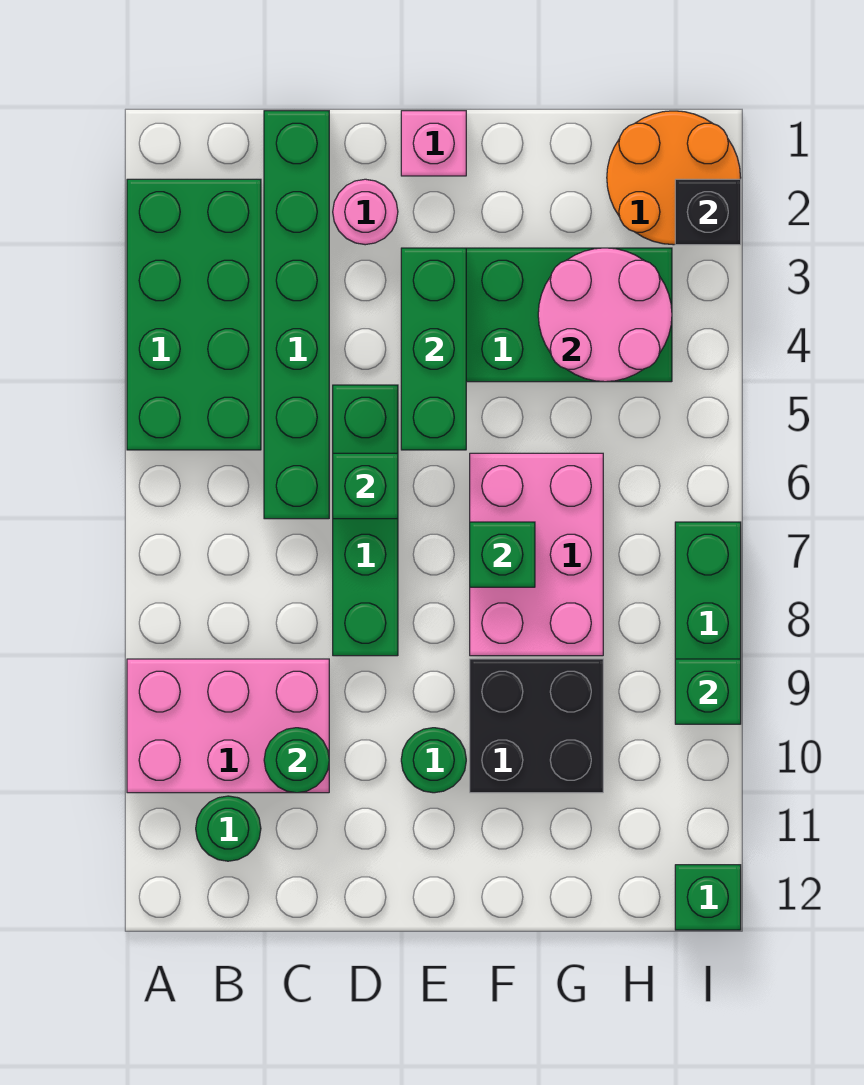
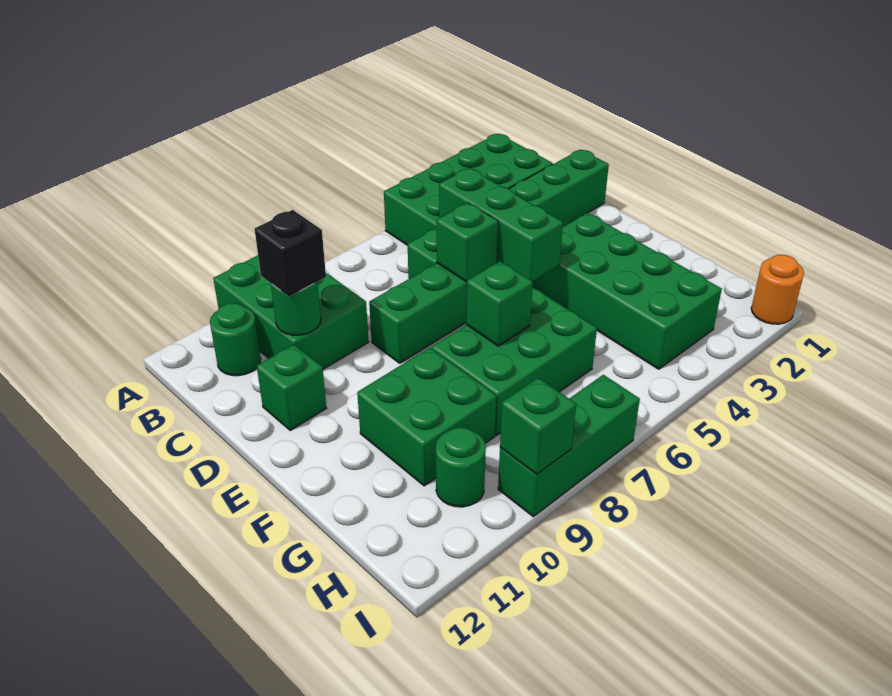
pink brick A9:C10 level 1 -> green brick A9:C10 level 1
pink round brick D2 level 1 -> none
pink brick E1 level 1 -> none
green brick E3:E5 level 2 -> green brick C5:E5 level 2
green round brick E10 level 1 -> green round brick H10 level 1
pink brick F6:G8 level 1 -> green brick F6:G8 level 1
black brick F9:G10 level 1 -> green brick F9:G10 level 1
pink round brick G3:H4 level 2 -> none
orange round brick H1:I2 level 1 -> orange round brick I1 level 1
black brick I2 level 2 -> black brick C10 level 3
green brick I12 level 1 -> green brick D11 level 1

